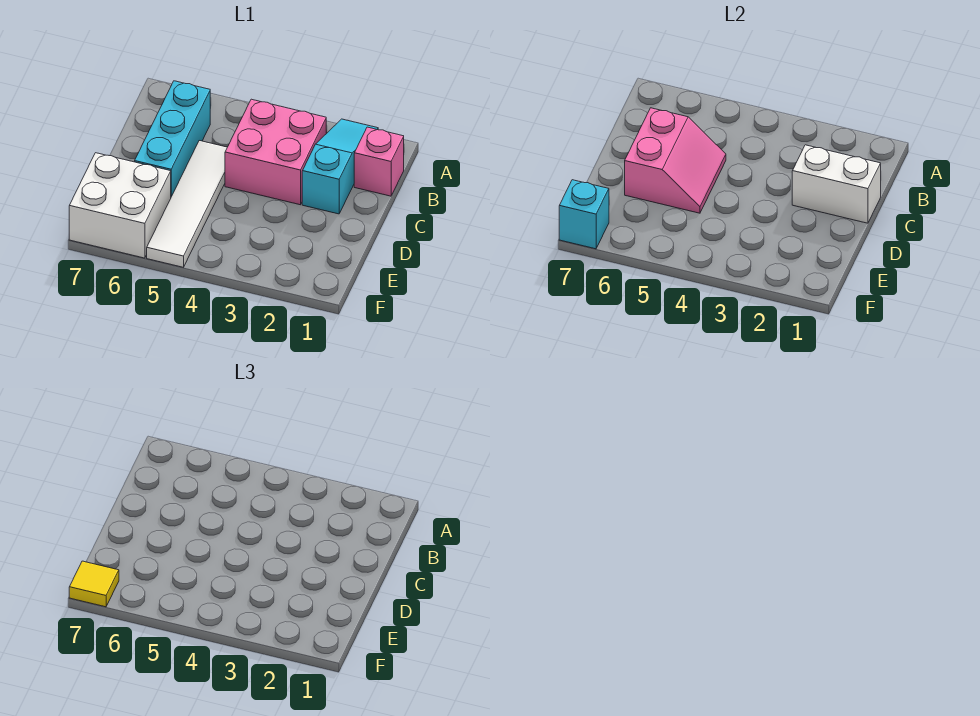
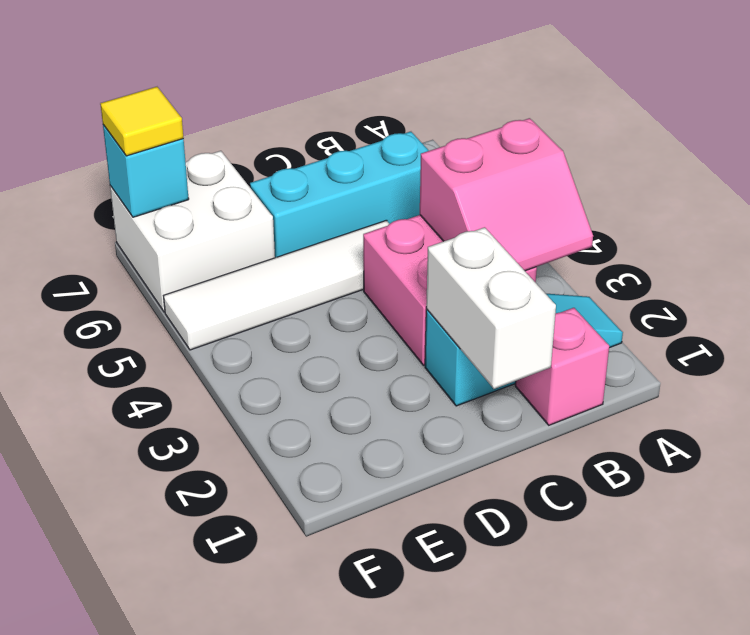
pink slope C5:D6 level 2 top 6 -> pink slope A3:B4 level 2 top 4

